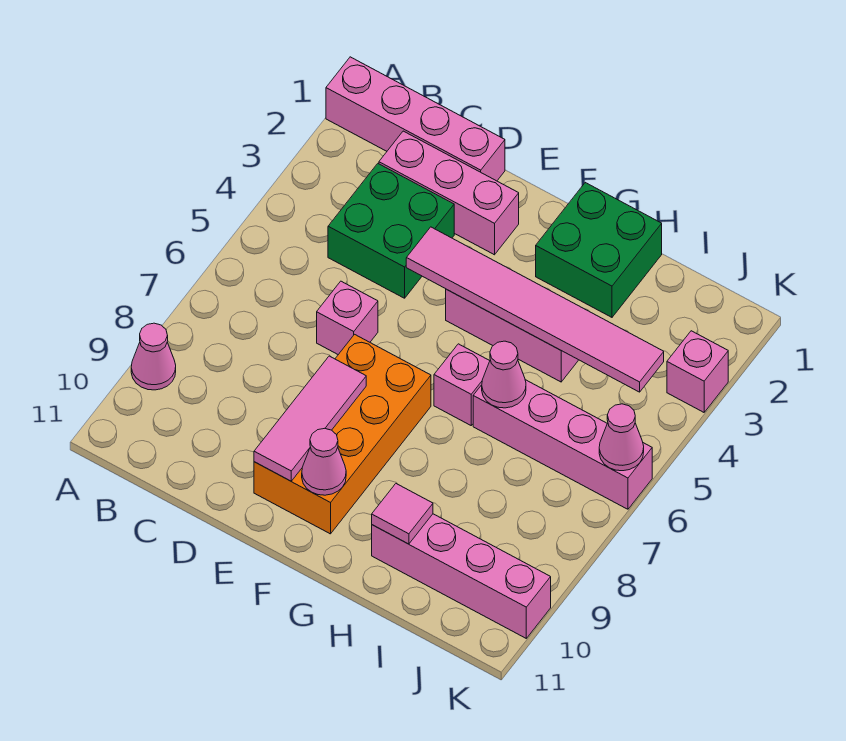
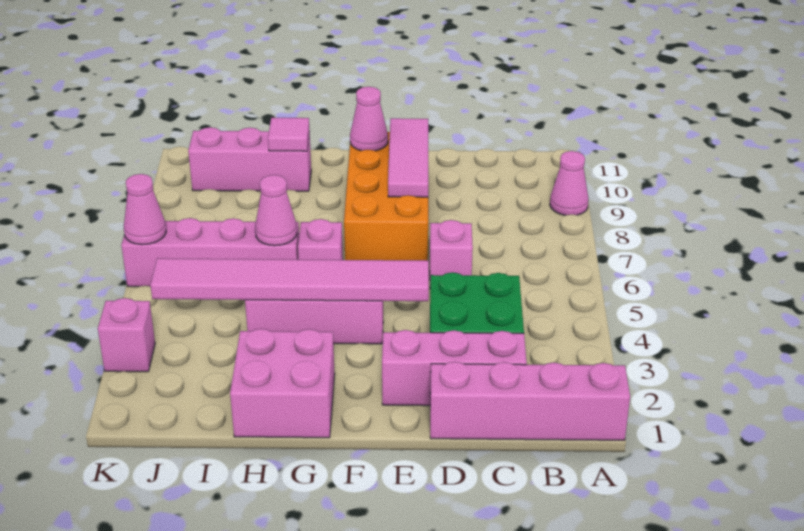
green brick G1:H2 level 1 -> pink brick G1:H2 level 1
pink brick H10:K10 level 1 -> pink brick H10:J10 level 1

